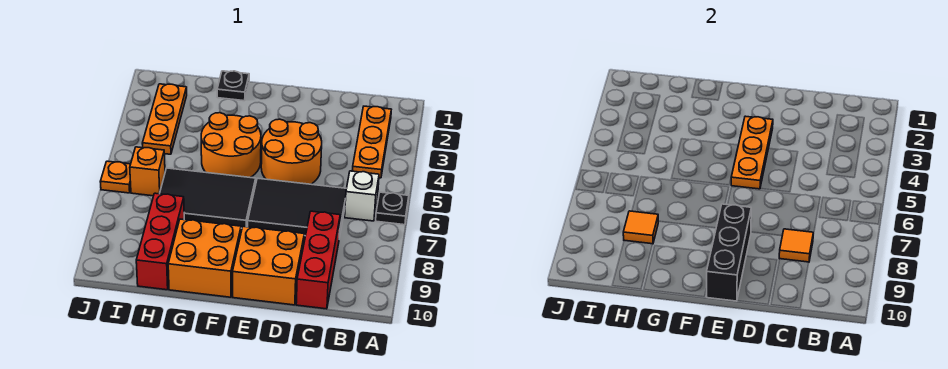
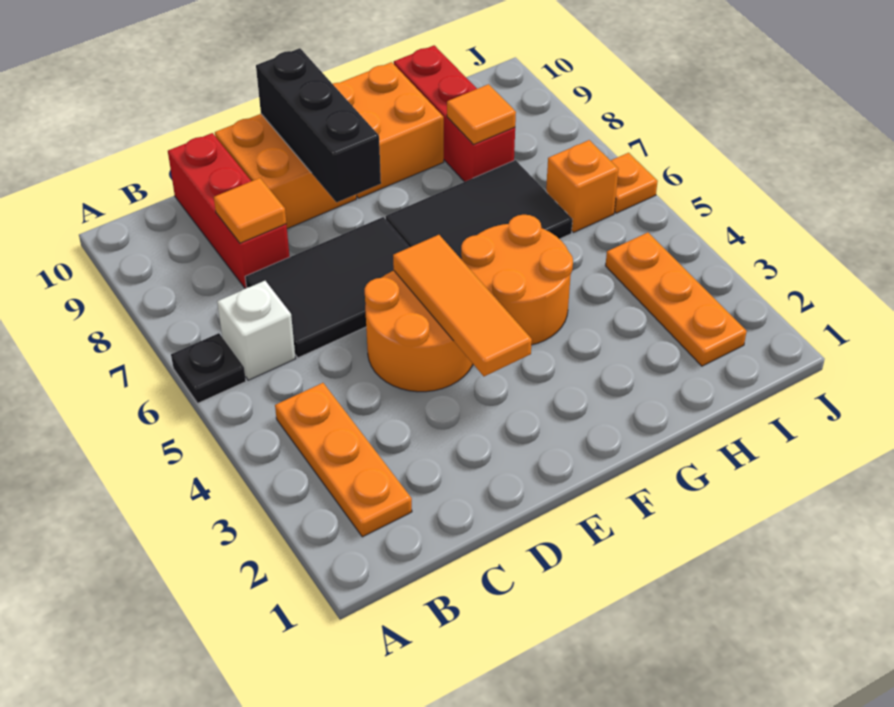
orange plate E3:E5 level 2 -> orange tile E3:E5 level 2
black plate G1 level 1 -> none

